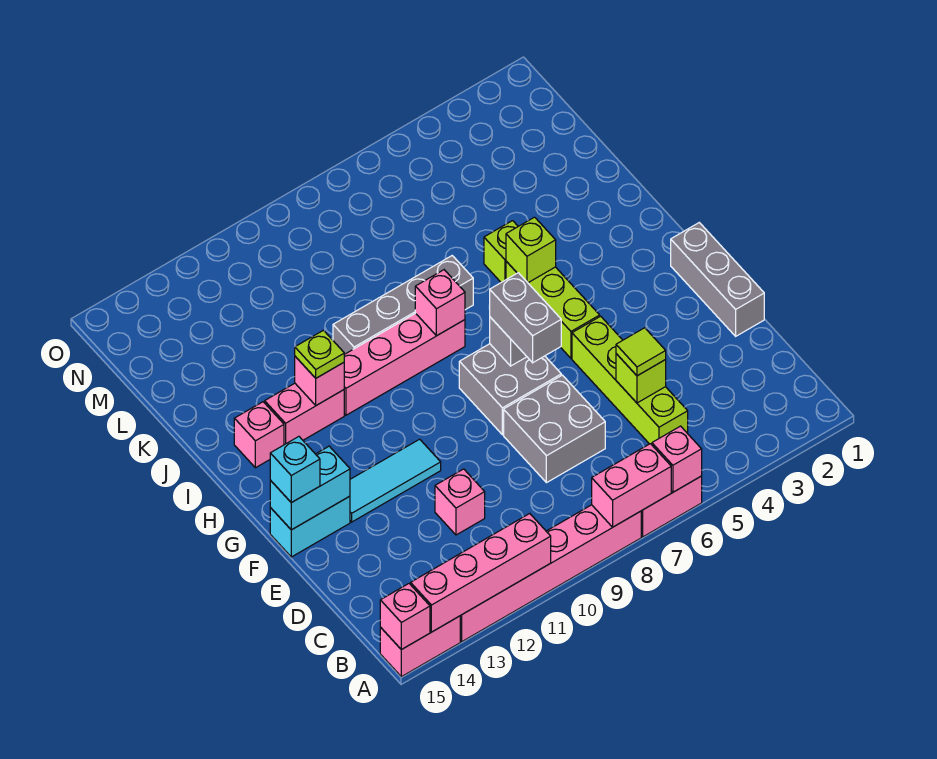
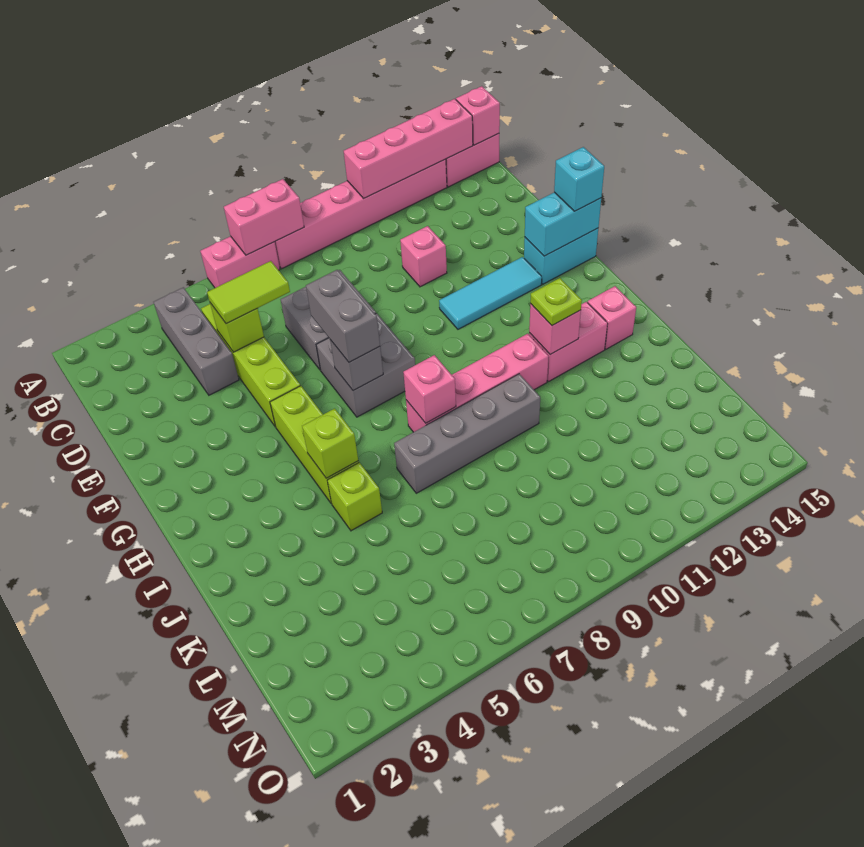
pink brick A6 level 2 -> none
lime tile D5 level 3 -> lime tile D5:D6 level 3
grey brick E1:G1 level 1 -> grey brick B4:D4 level 1

